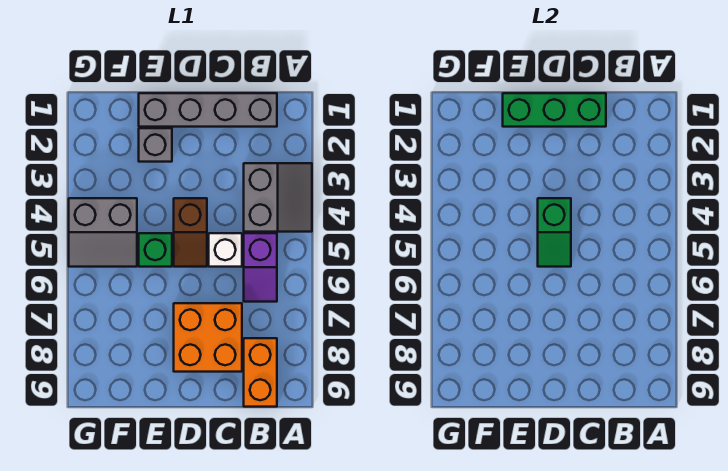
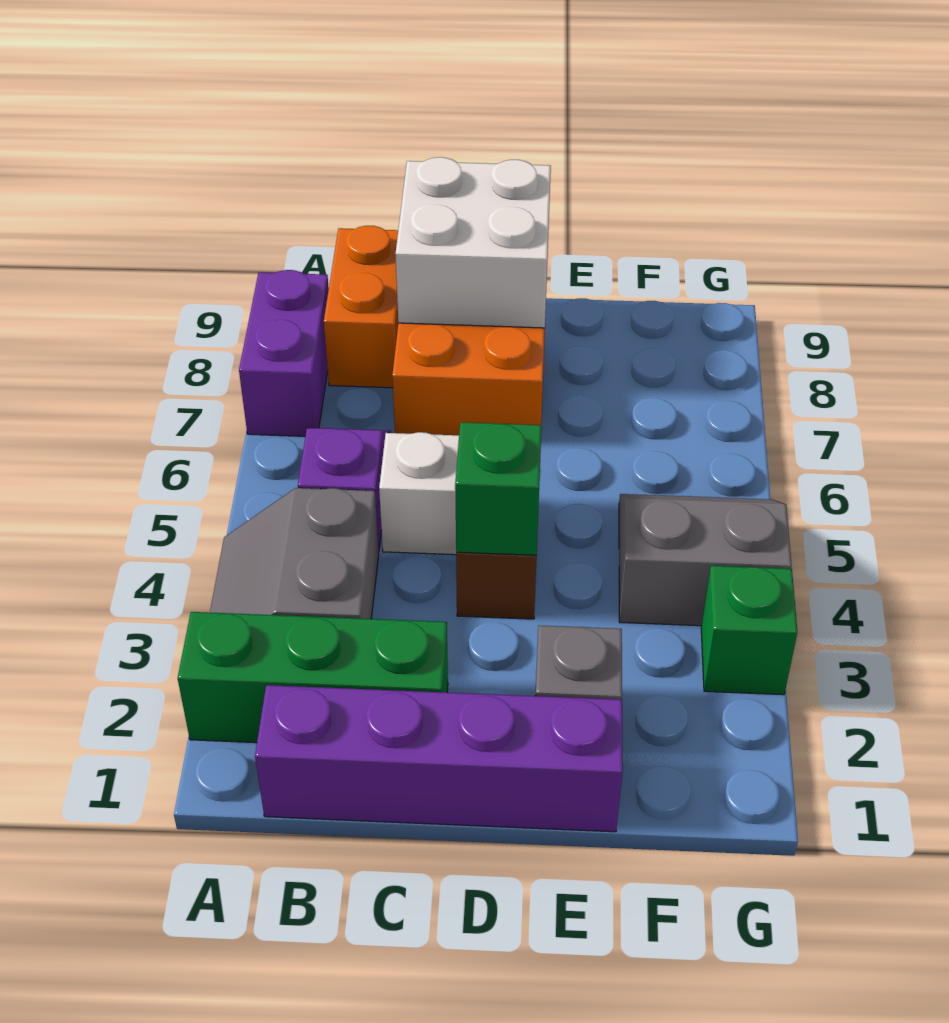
none -> purple brick A7:A8 level 1
grey brick B1:E1 level 1 -> purple brick B1:E1 level 1
green brick C1:E1 level 2 -> green brick A2:C2 level 1
none -> white brick C8:D9 level 2
green brick E5 level 1 -> green brick G3 level 1

